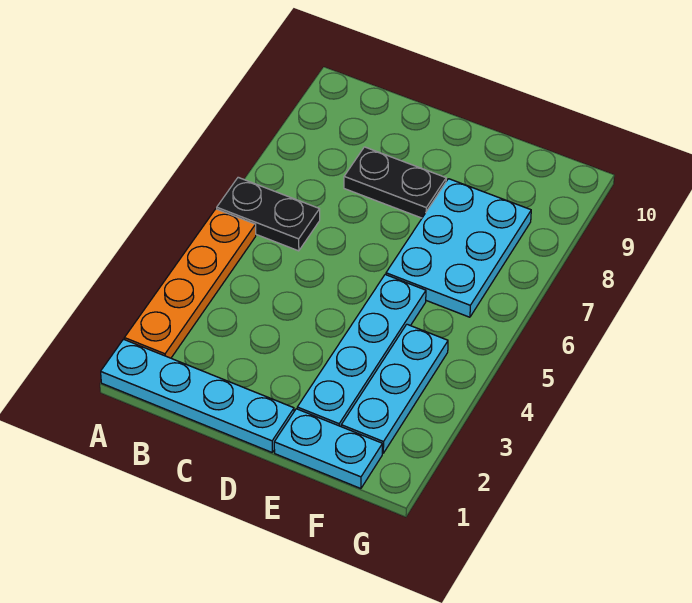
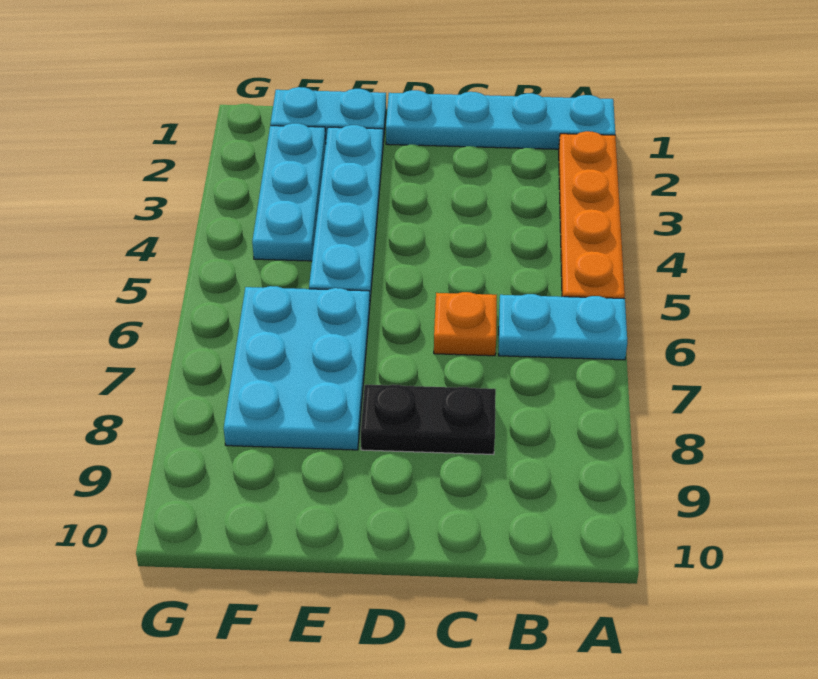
black plate A6:B6 level 1 -> cyan plate A6:B6 level 1
none -> orange plate C6 level 1

